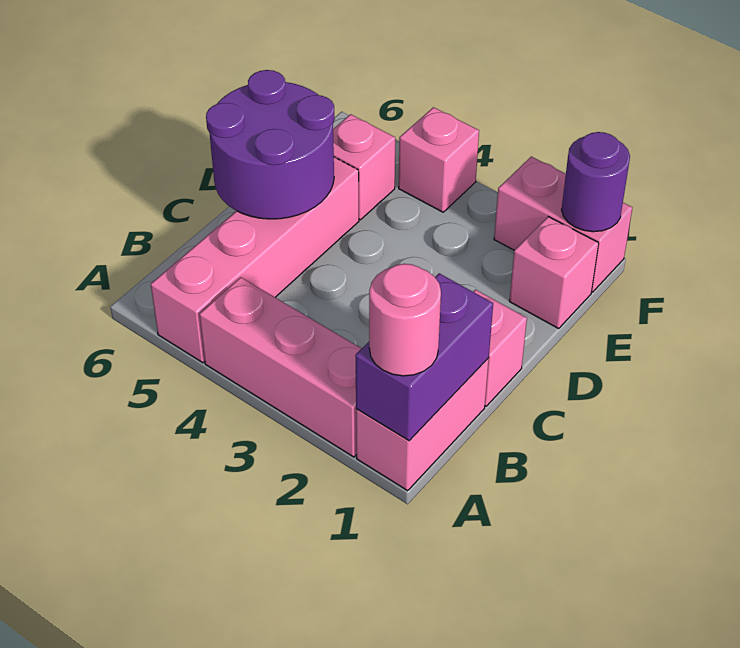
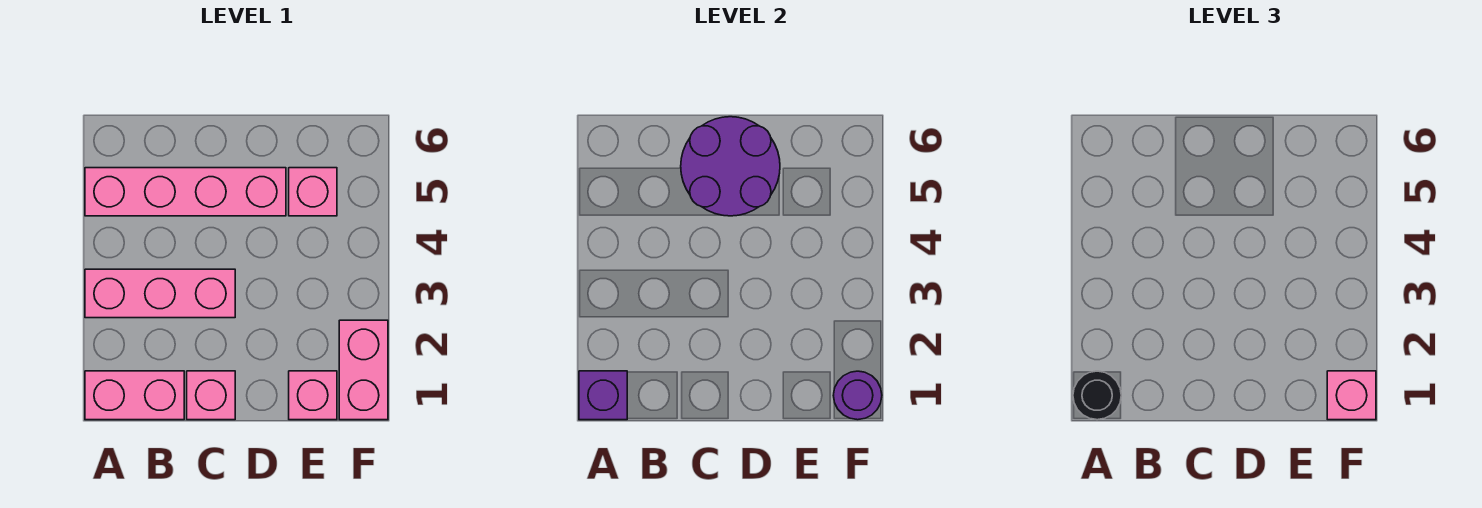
purple brick A1:B1 level 2 -> purple brick A1 level 2
pink round brick A1 level 3 -> black round brick A1 level 3
pink brick A2:A4 level 1 -> pink brick A3:C3 level 1
pink brick F4 level 1 -> pink brick F1 level 3

